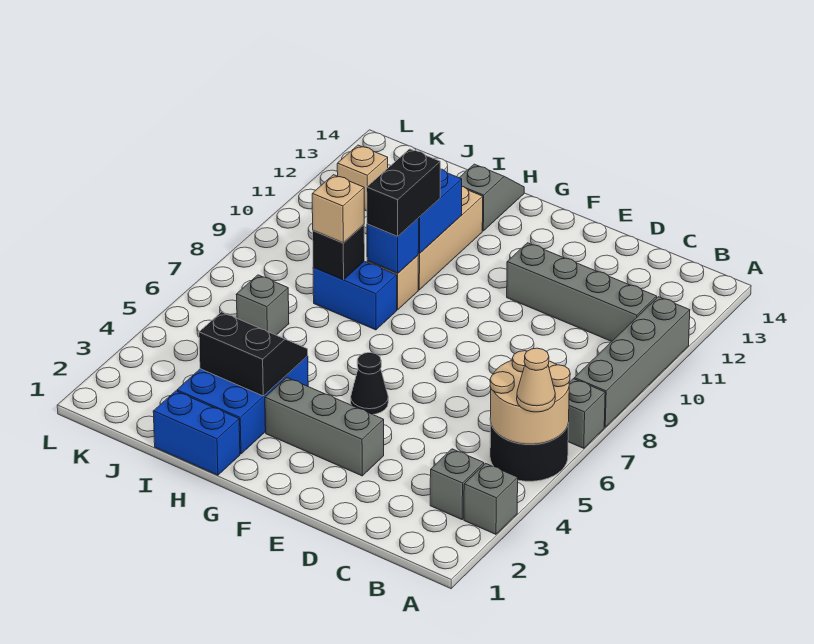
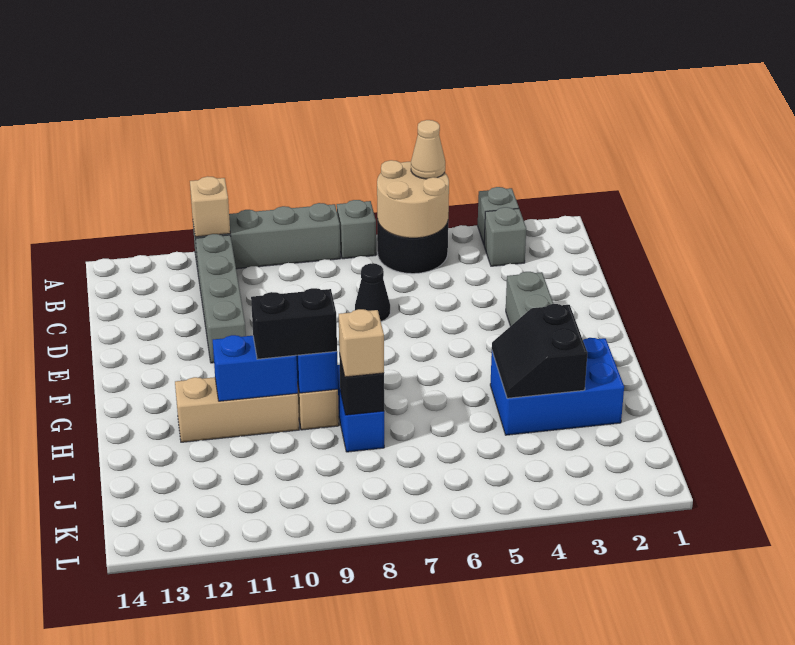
black cone F5 level 1 -> black cone D7 level 1
blue brick H1:I1 level 1 -> none
grey slope H13:H14 level 1 top 13 -> none
grey brick J6 level 1 -> none
tan brick K12 level 1 -> tan brick A11 level 2

